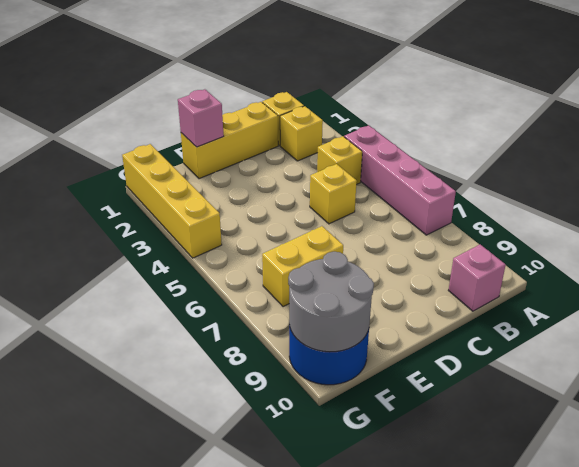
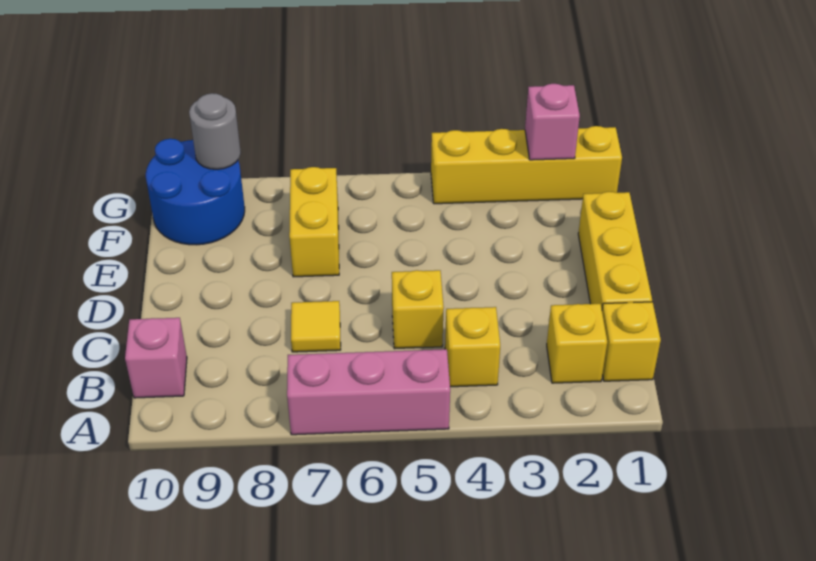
pink brick A4:A7 level 1 -> pink brick A5:A7 level 1
none -> yellow tile C7 level 1
pink brick E1 level 2 -> pink brick G2 level 2
grey round brick F9:G10 level 2 -> grey round brick G9 level 2

